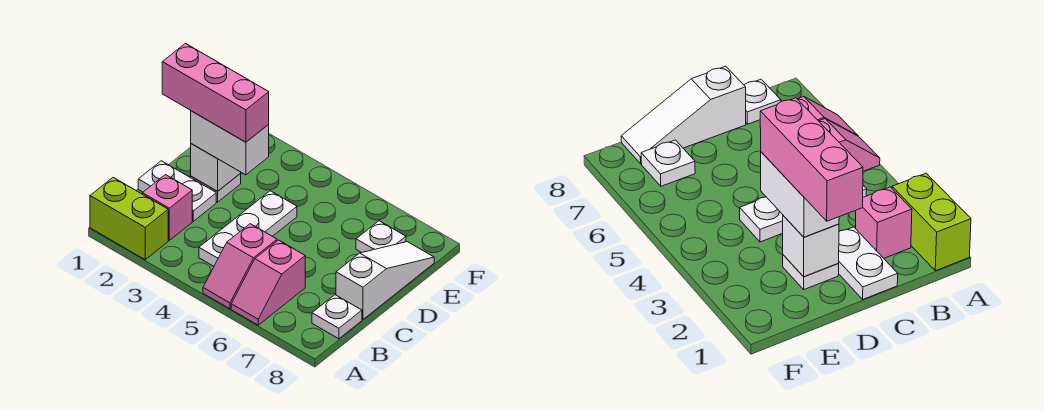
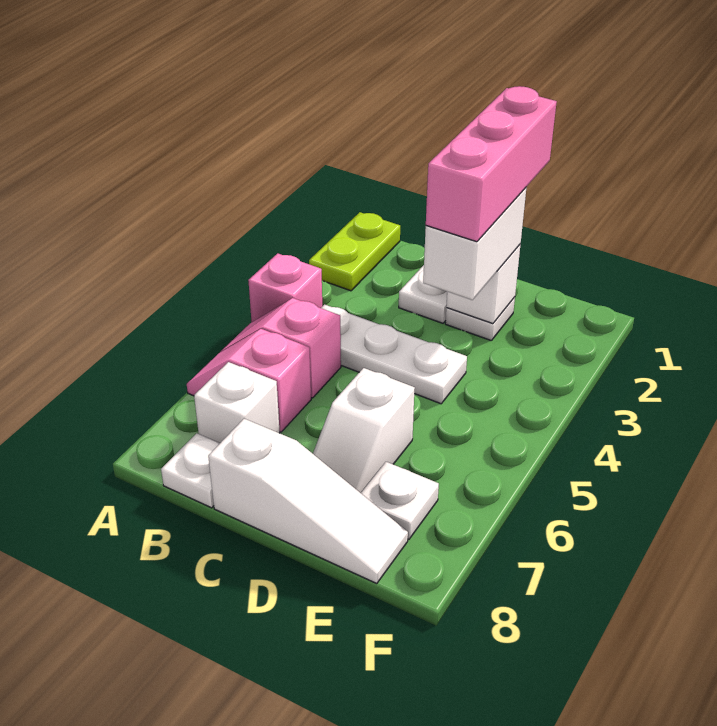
lime brick A1:A2 level 1 -> lime plate A1:A2 level 1
pink brick B2 level 1 -> pink brick A4 level 1
none -> white brick B7 level 1
none -> white slope D6:D7 level 1 top 6

